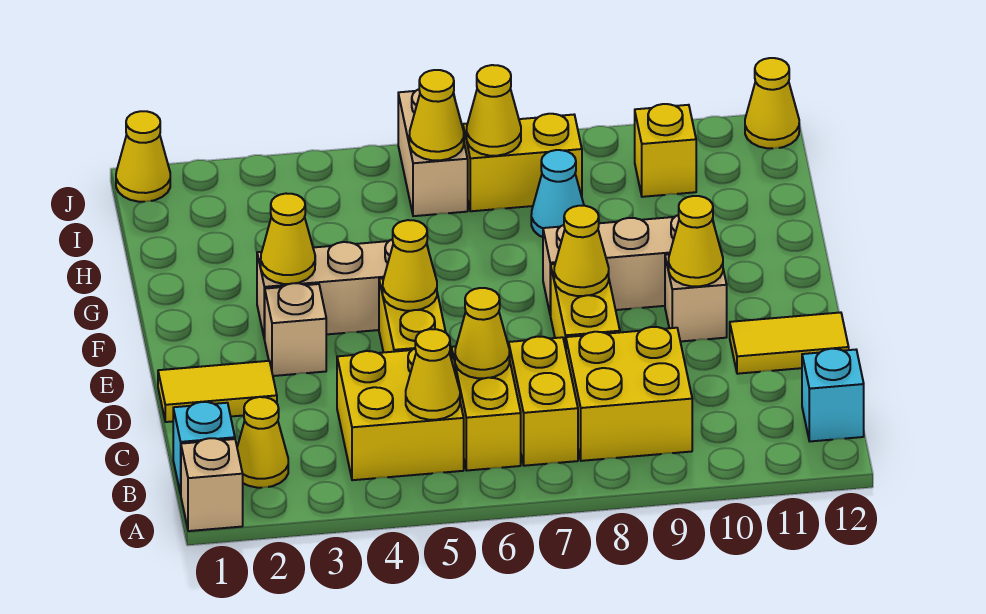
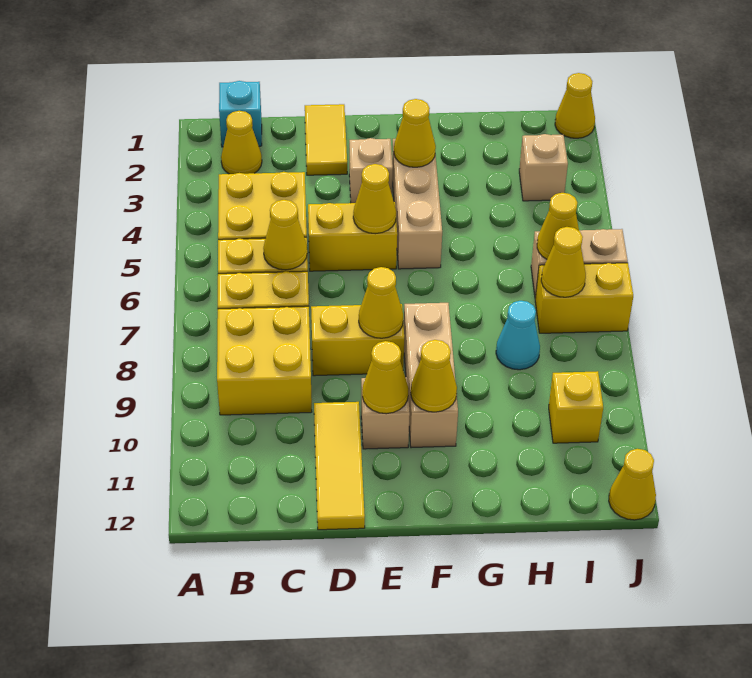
tan brick A1 level 1 -> tan brick I3 level 1
yellow cone B5 level 2 -> yellow cone F10 level 2
cyan brick B12 level 1 -> none
yellow tile D11:D12 level 1 -> yellow tile D10:D12 level 1
yellow brick I7:I8 level 1 -> yellow brick I7:J7 level 1

